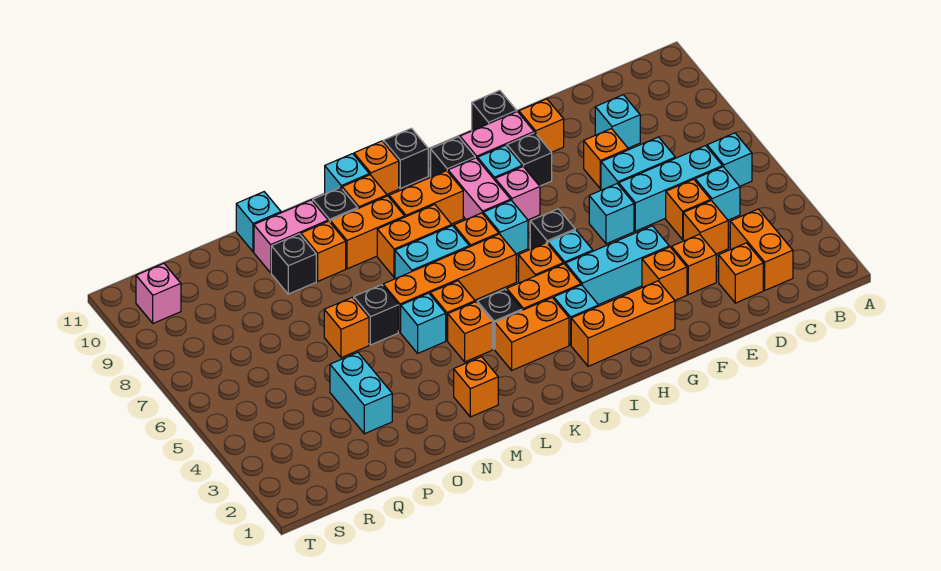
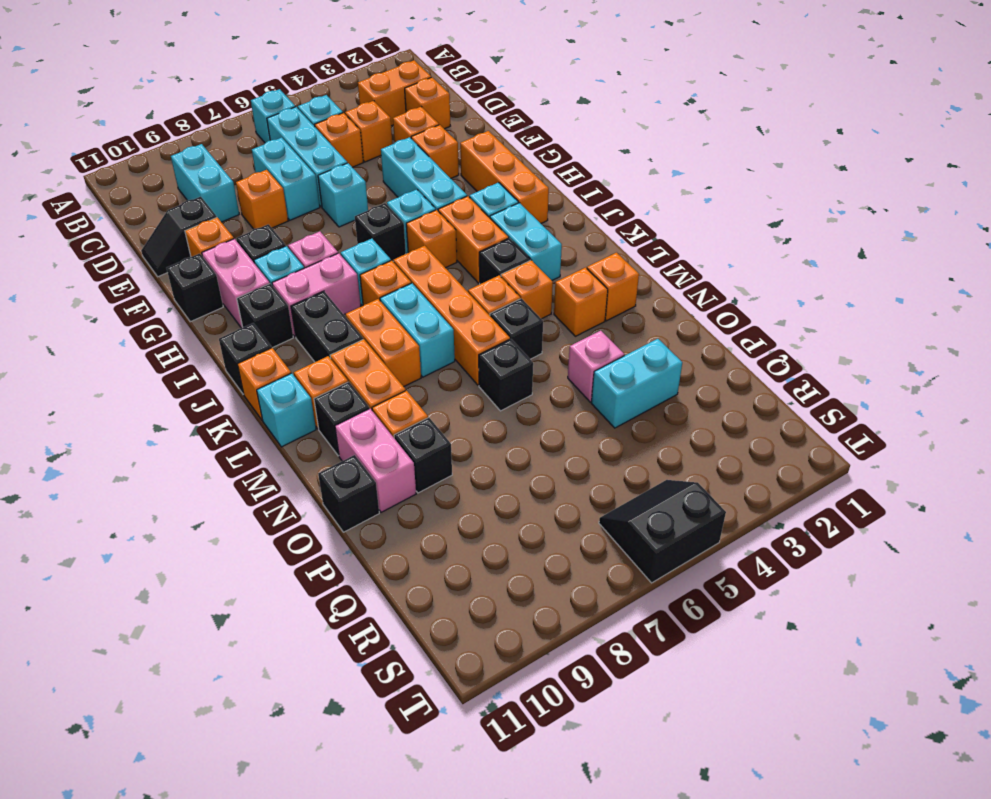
cyan brick D9 level 1 -> cyan brick C9:D9 level 1
none -> black slope E10:E11 level 1 top 10
orange brick J3:K3 level 1 -> cyan brick J3:K3 level 1
orange brick J9:K9 level 1 -> black brick J9:K9 level 1
cyan brick M5 level 1 -> black brick M5 level 1
orange brick O6 level 1 -> orange brick M3 level 1
cyan brick O11 level 1 -> black brick O11 level 1
none -> black slope S5:T6 level 1 top T
pink brick S10 level 1 -> pink brick O4 level 1

